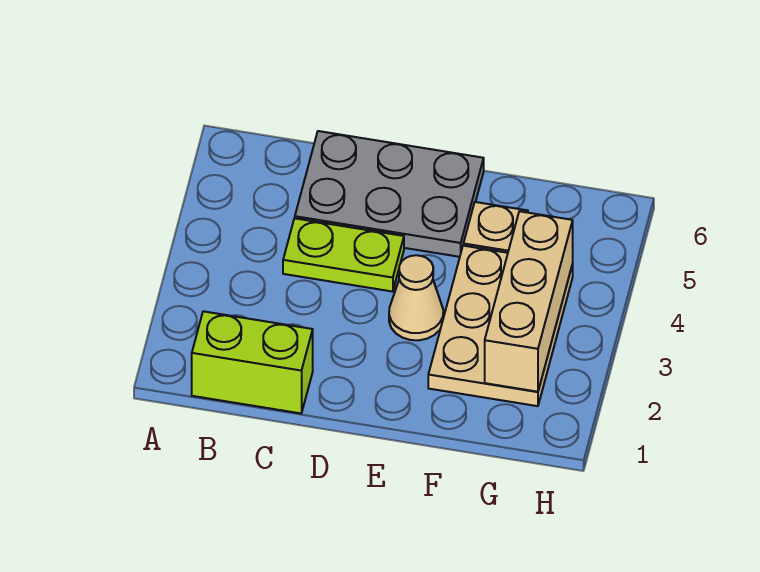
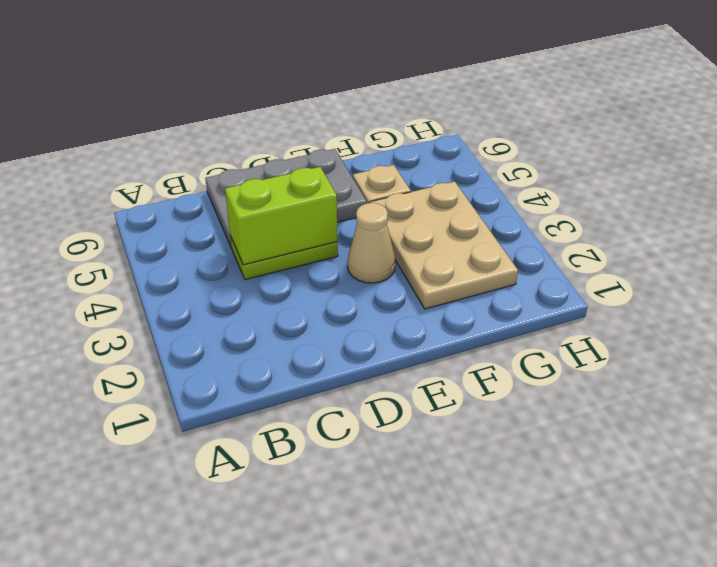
lime brick B1:C1 level 1 -> lime brick C4:D4 level 2
tan brick G2:G4 level 2 -> none

